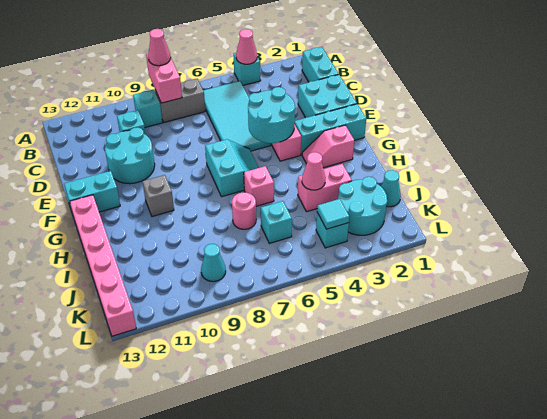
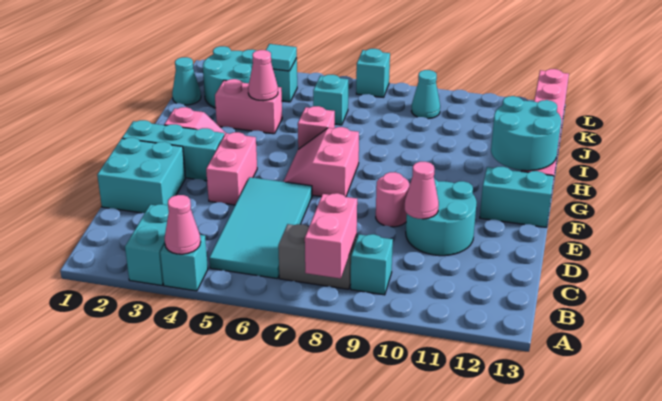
pink cone A8 level 3 -> pink cone D10 level 2
cyan brick B1:C1 level 1 -> cyan brick A3:B3 level 1
cyan brick C10 level 1 -> cyan brick L7 level 1
cyan round brick E4:F5 level 2 -> cyan round brick G12:H13 level 2
cyan slope F6:G7 level 1 top 7 -> pink slope F6:G7 level 1 top 7
grey brick G10 level 1 -> none
pink round brick I7 level 1 -> pink round brick E9 level 1

